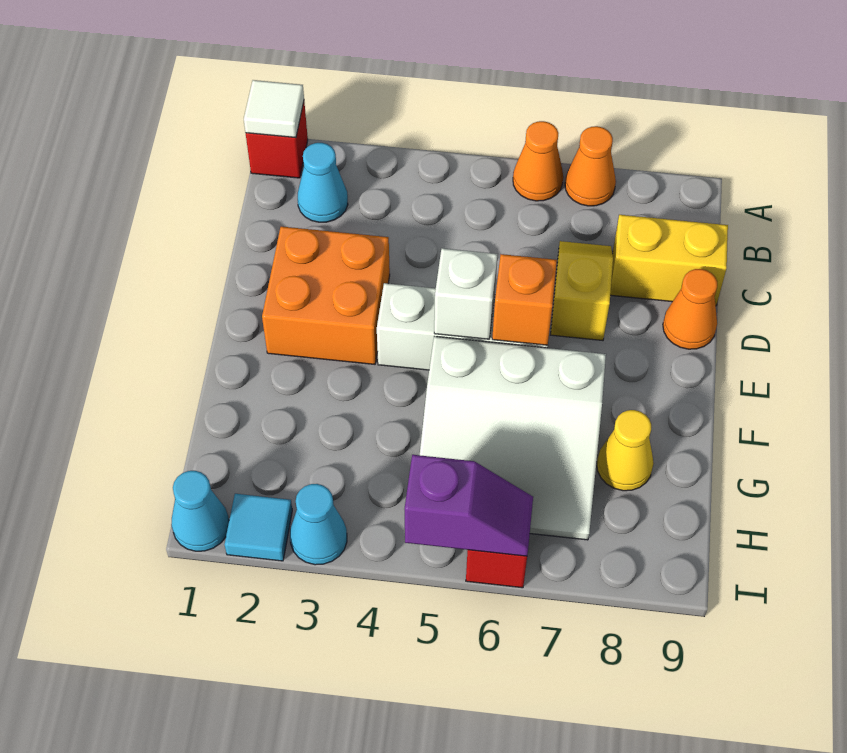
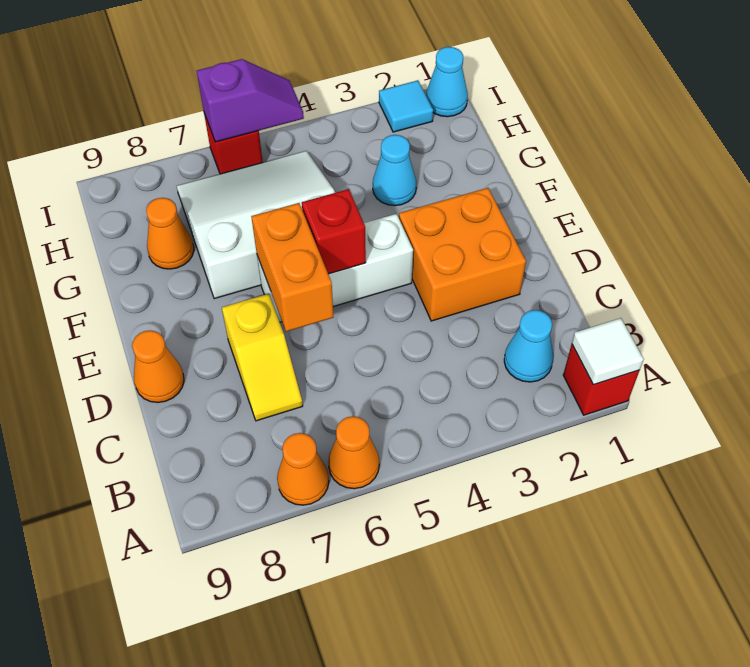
yellow brick C8:C9 level 1 -> none
white brick E5 level 2 -> red brick E5 level 2
orange brick E6 level 2 -> orange brick D6:E6 level 2
yellow cone G8 level 1 -> orange cone G8 level 1
cyan cone I3 level 1 -> cyan cone G3 level 1
purple slope I5:I6 level 2 top 5 -> purple slope I5:I6 level 2 top 6

